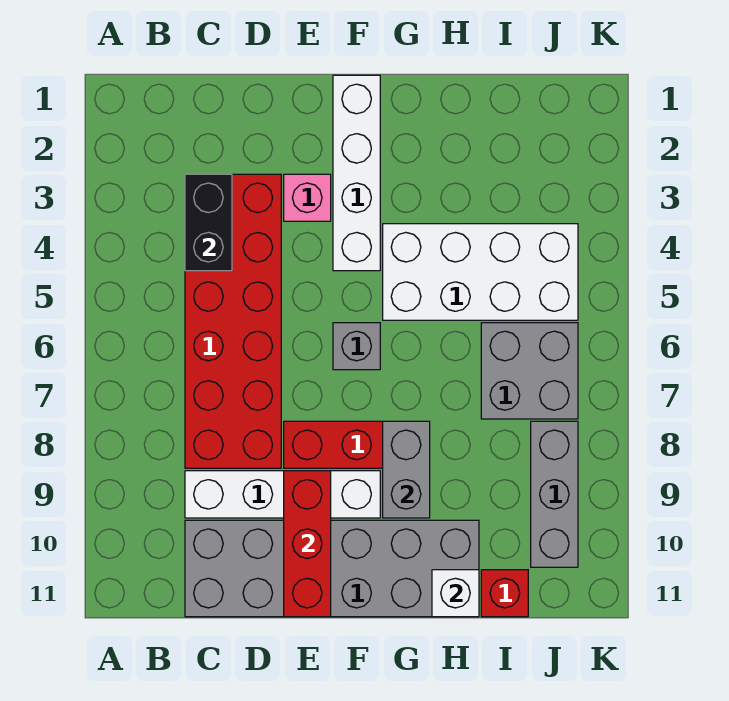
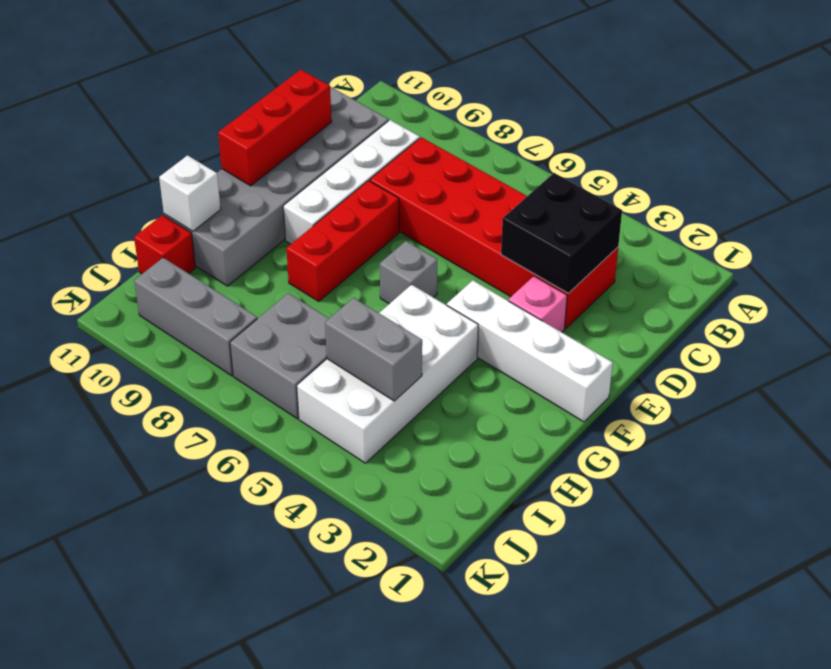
black brick C3:C4 level 2 -> black brick C3:D4 level 2
red brick E9:E11 level 2 -> red brick D11:F11 level 2
grey brick G8:G9 level 2 -> grey brick I4:I5 level 2

